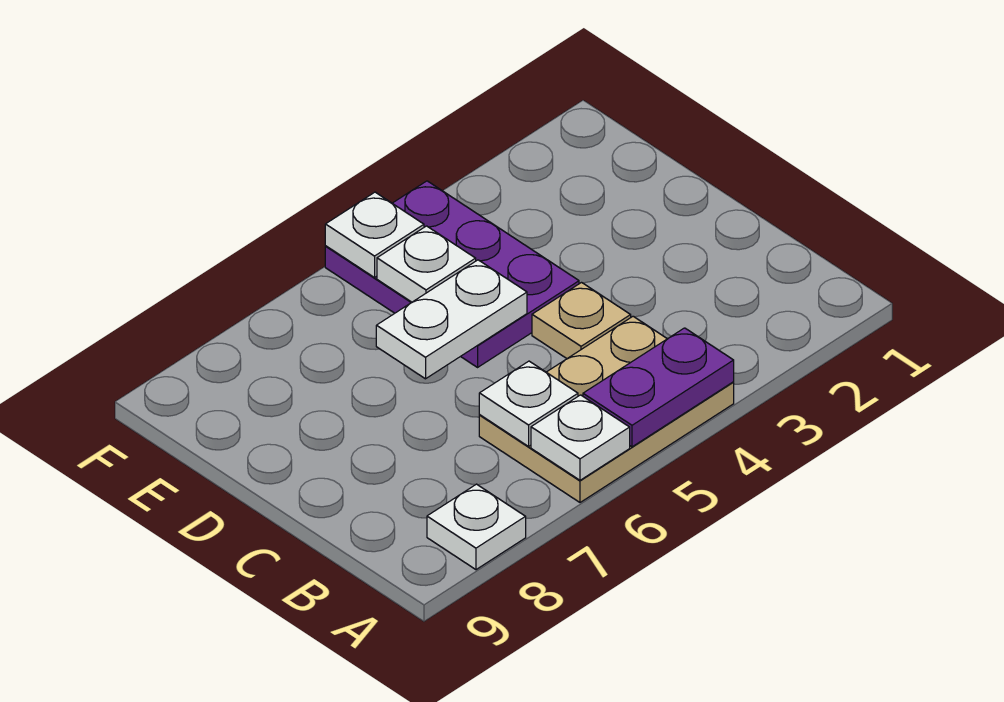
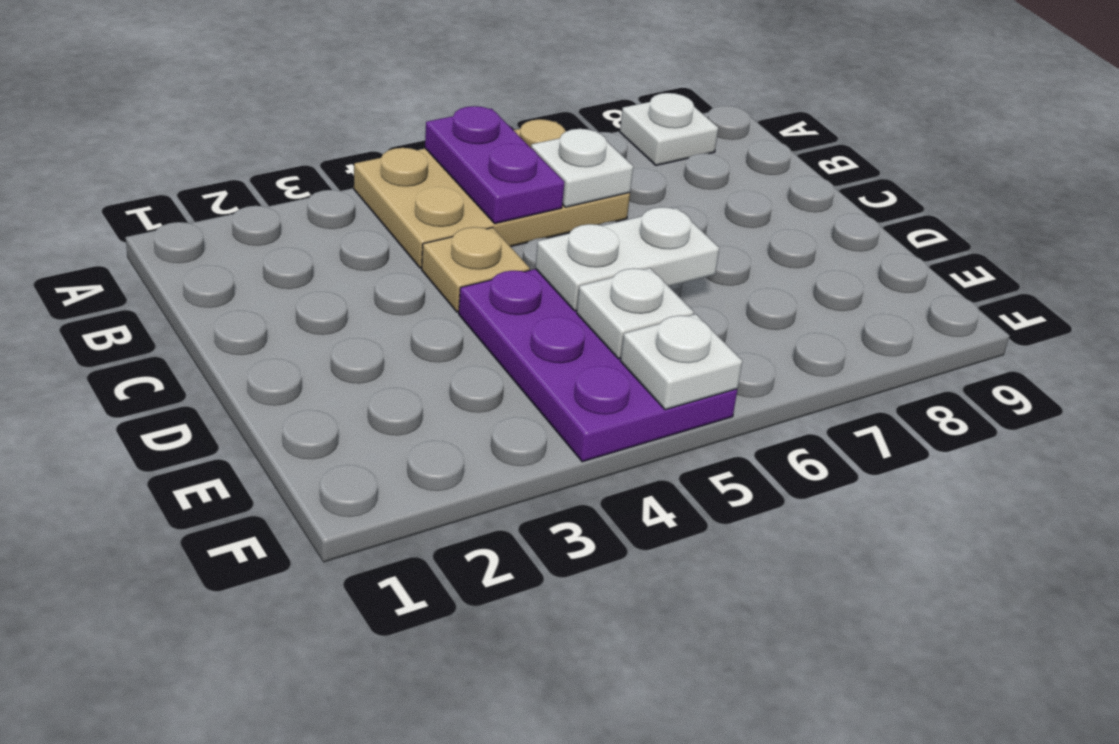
purple plate A4:A5 level 2 -> purple plate A5:B5 level 2
white plate A6 level 2 -> none

